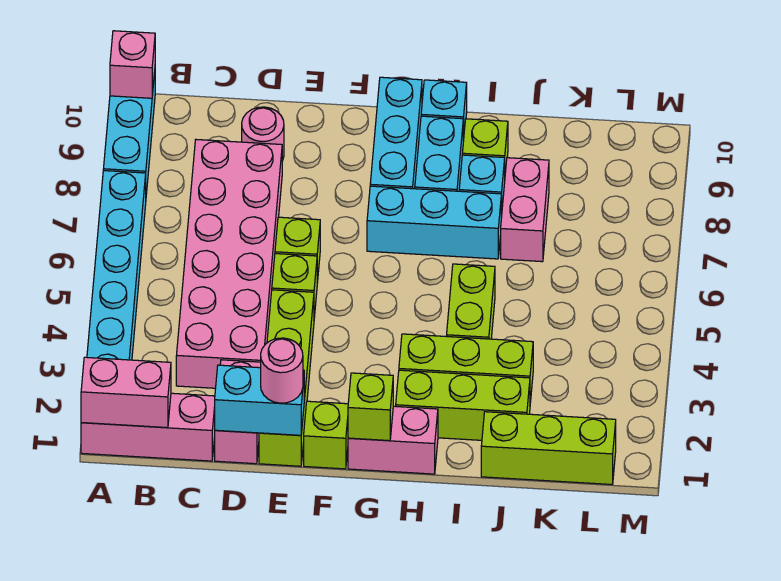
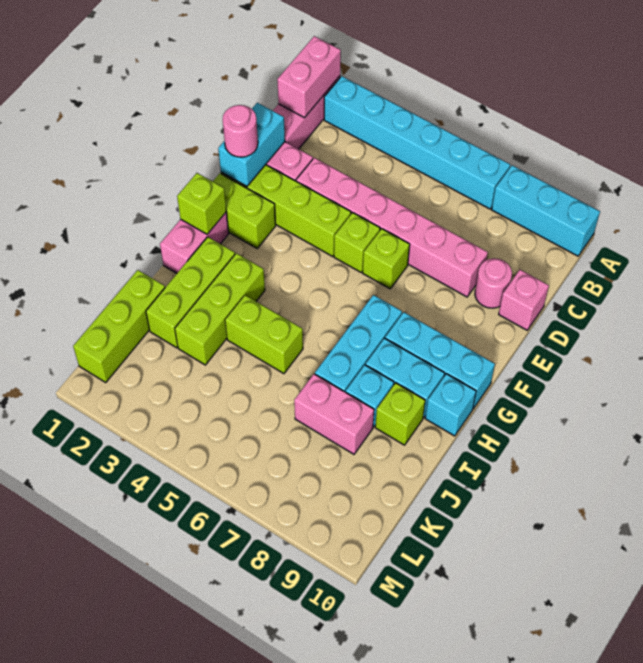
pink brick A10 level 2 -> pink brick D10 level 1
pink brick C3:D8 level 1 -> pink brick D3:D8 level 1
lime brick F1 level 1 -> lime brick F1:F2 level 1

